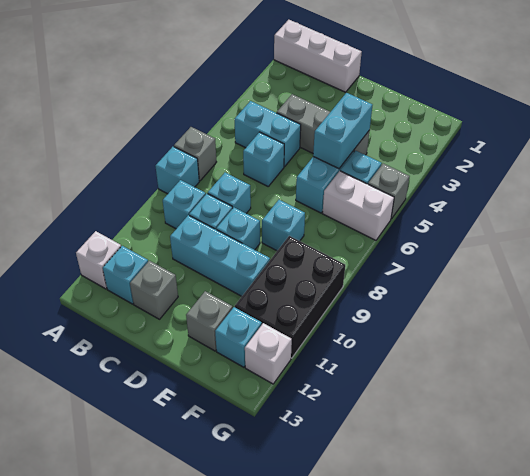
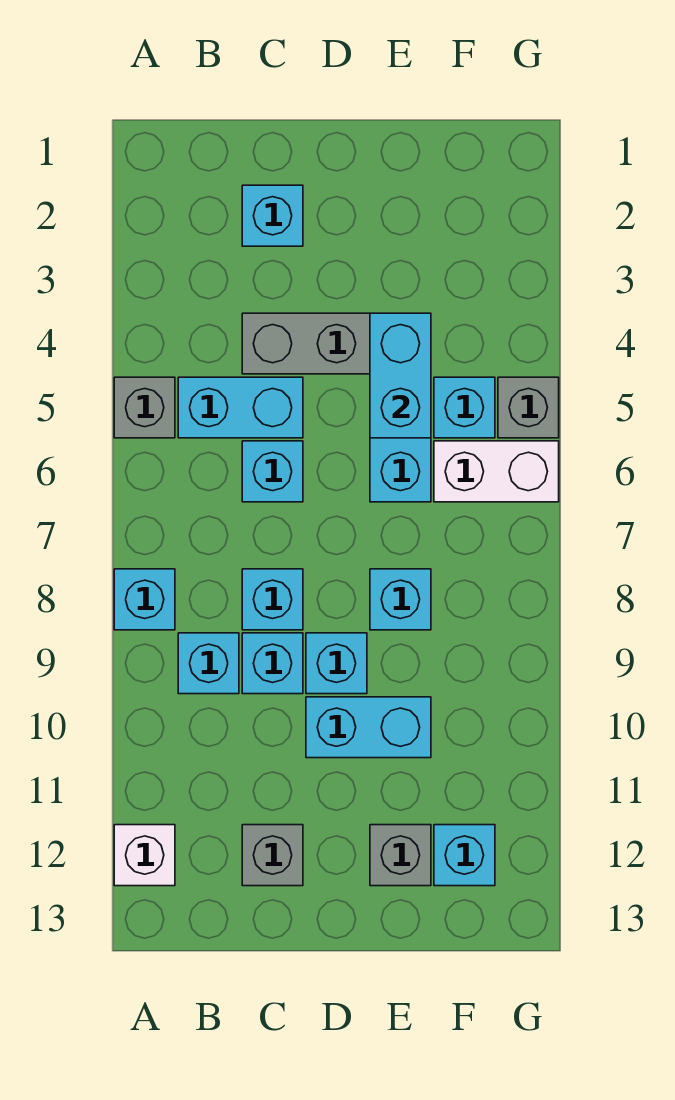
white brick A1:C1 level 1 -> none
grey brick A7 level 1 -> grey brick A5 level 1
cyan brick B12 level 1 -> cyan brick C2 level 1
cyan brick C10:E10 level 1 -> cyan brick D10:E10 level 1
black brick F9:G11 level 1 -> none
white brick G12 level 1 -> none

